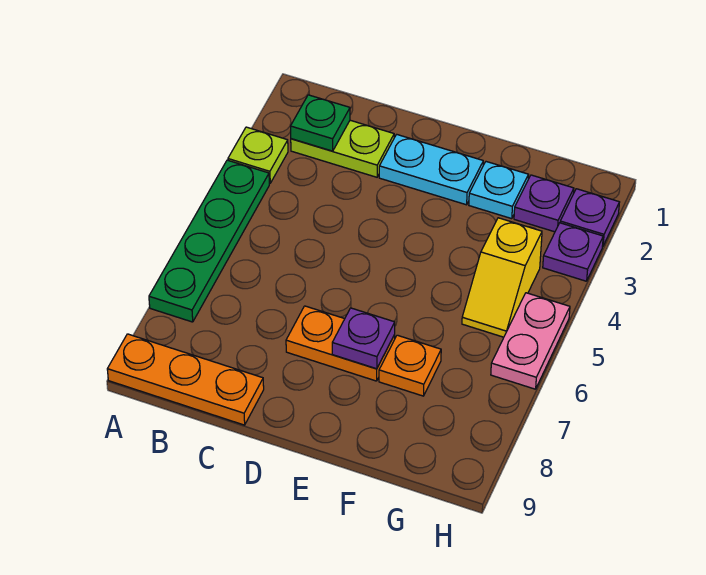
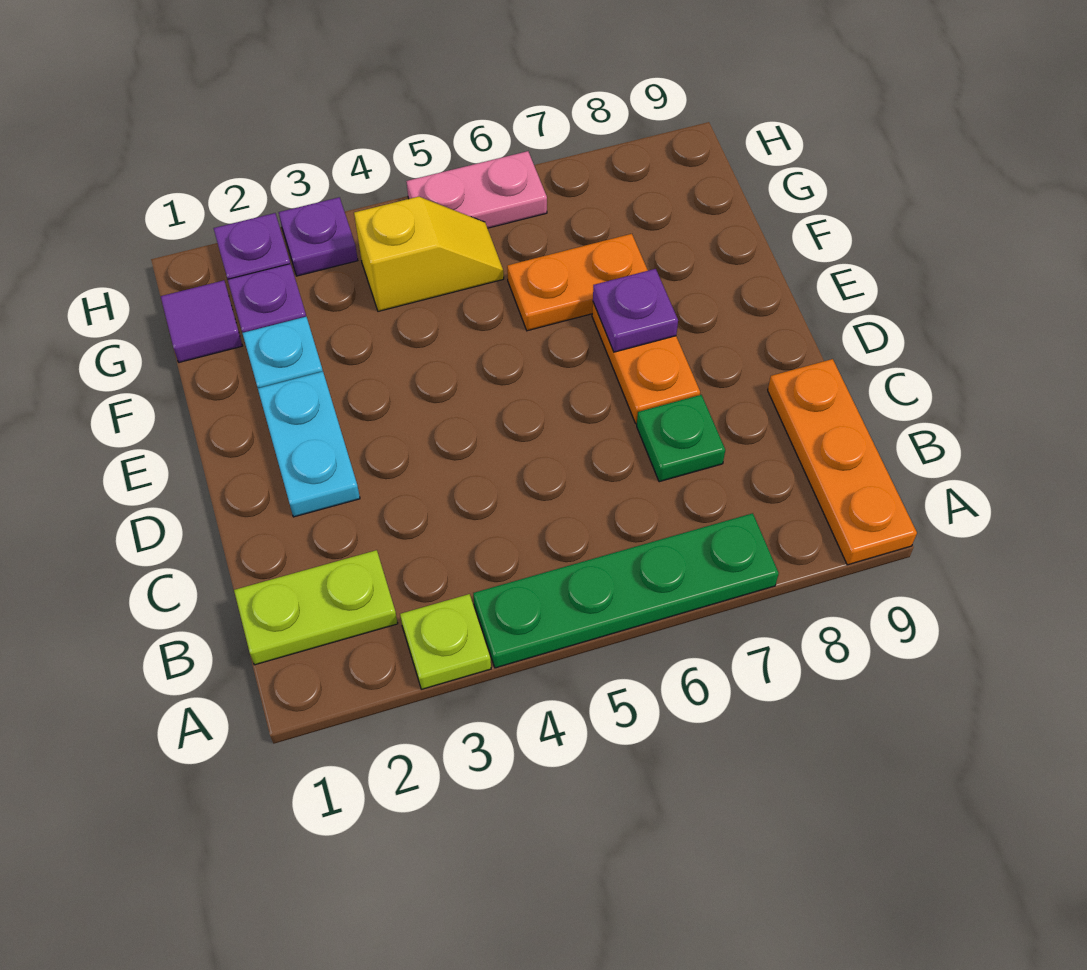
lime plate B2:C2 level 1 -> lime plate B1:B2 level 1
green plate B2 level 2 -> green plate C7 level 1
orange plate F7 level 1 -> orange plate F6:F7 level 1
none -> purple tile G1 level 1

